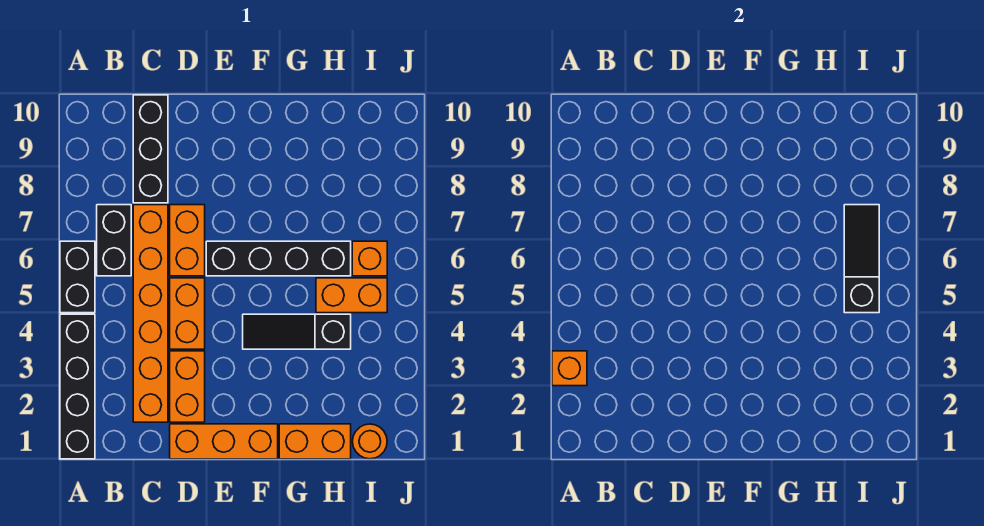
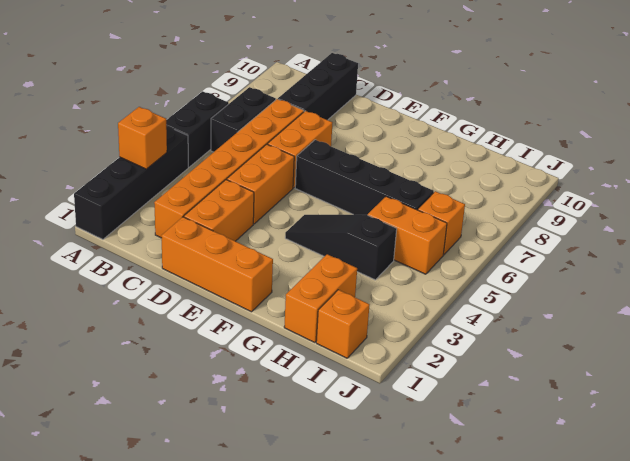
orange brick G1:H1 level 1 -> orange brick H1:H2 level 1
orange round brick I1 level 1 -> orange brick I1 level 1
black slope I5:I7 level 2 top 5 -> none

